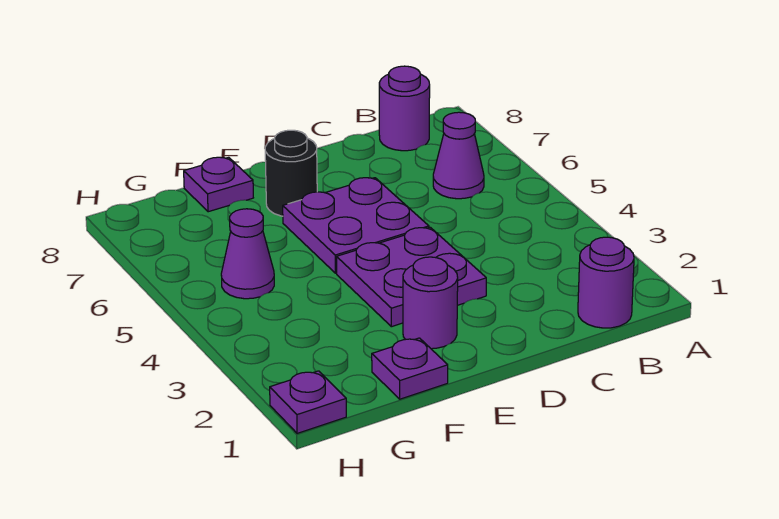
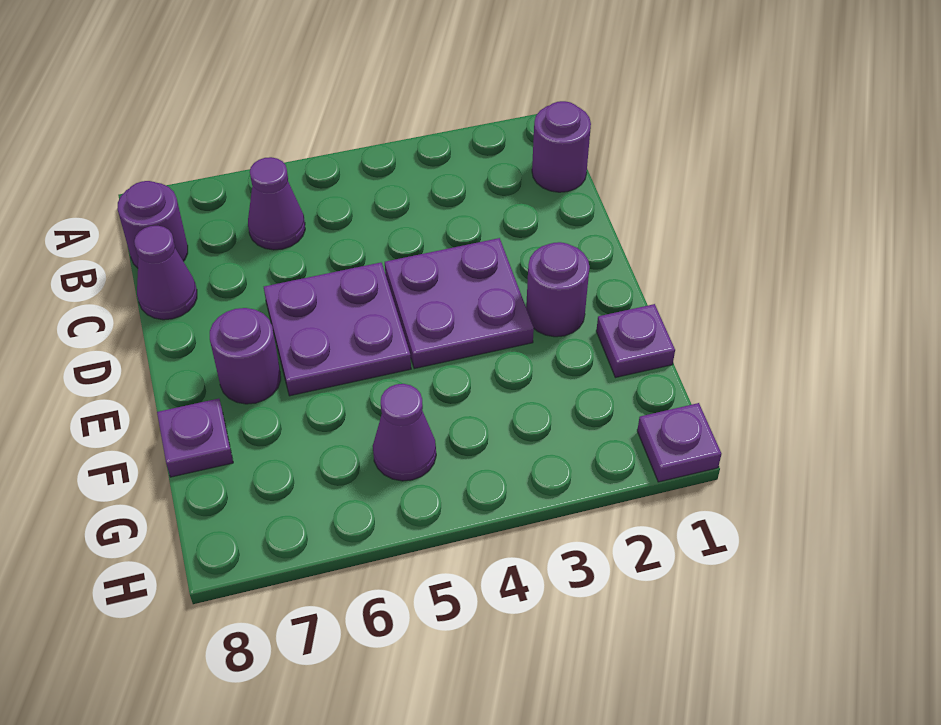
none -> purple cone C8 level 1
black round brick E7 level 1 -> purple round brick E7 level 1

